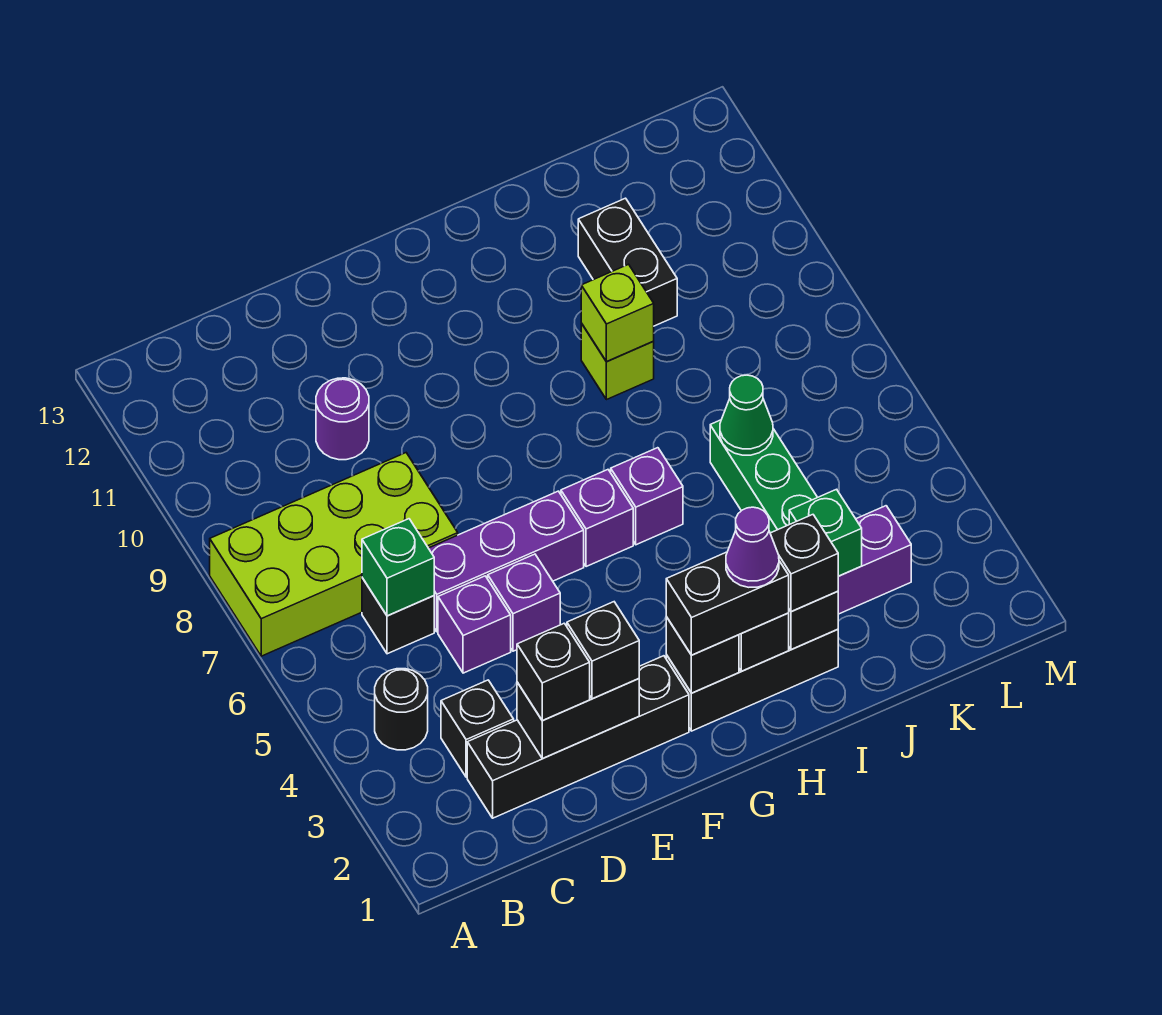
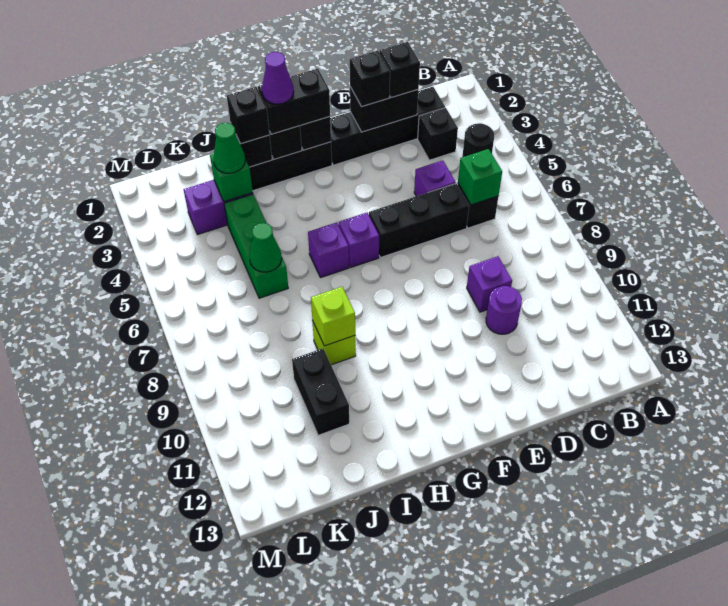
lime brick A7:D8 level 1 -> none
purple brick D6:F6 level 1 -> black brick D6:F6 level 1
purple brick E5 level 1 -> purple brick D9 level 1
none -> green cone J3 level 3

